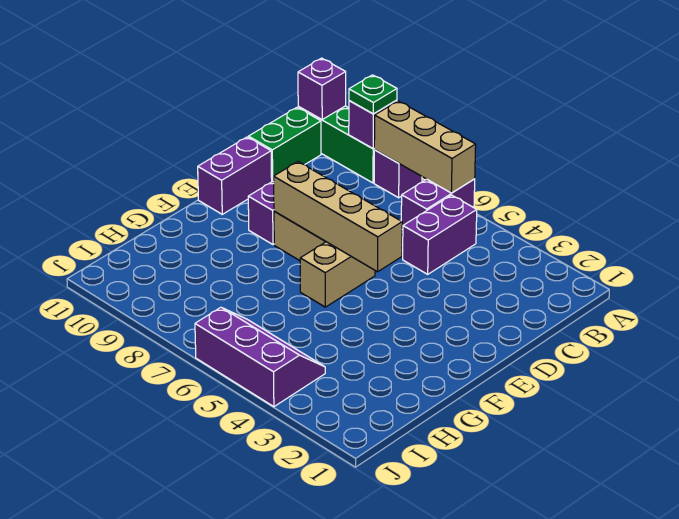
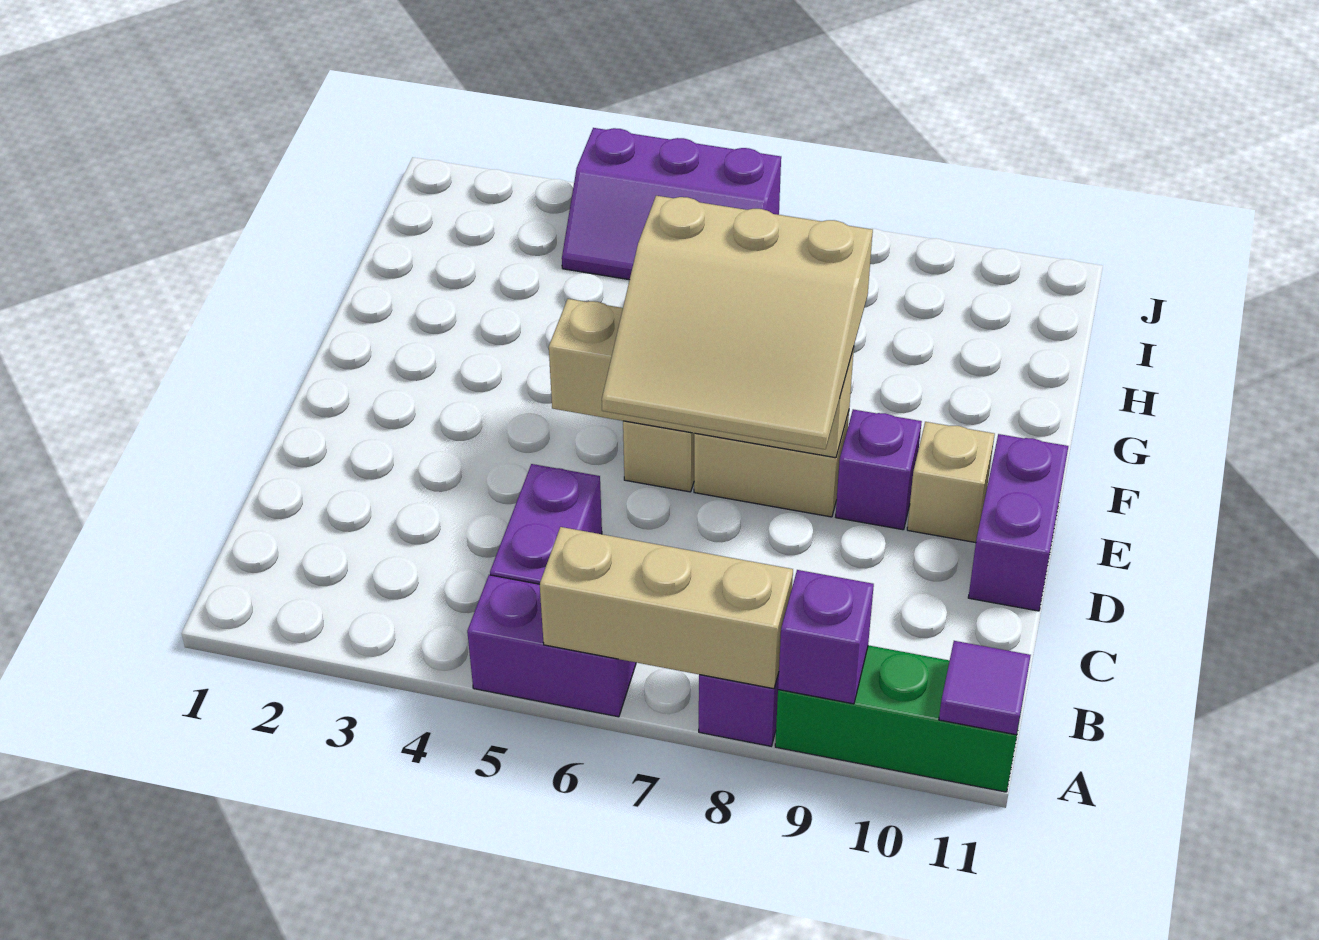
purple brick A6:B6 level 1 -> purple brick A5:A6 level 1
green plate A9 level 3 -> none
purple brick A11 level 2 -> purple tile A11 level 2
green brick B11:C11 level 1 -> none
none -> tan slope D6:F8 level 3 top F
none -> tan brick E10 level 1

